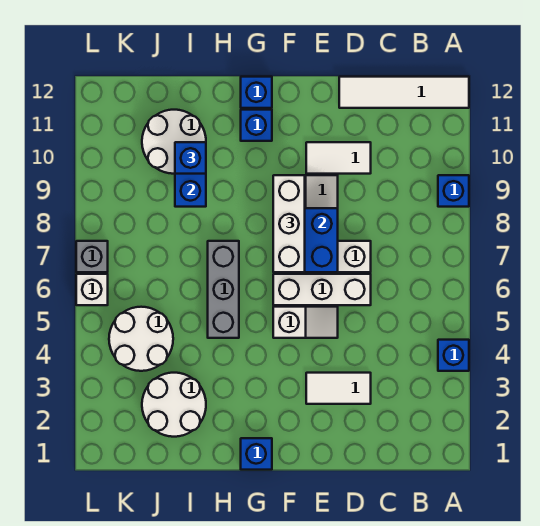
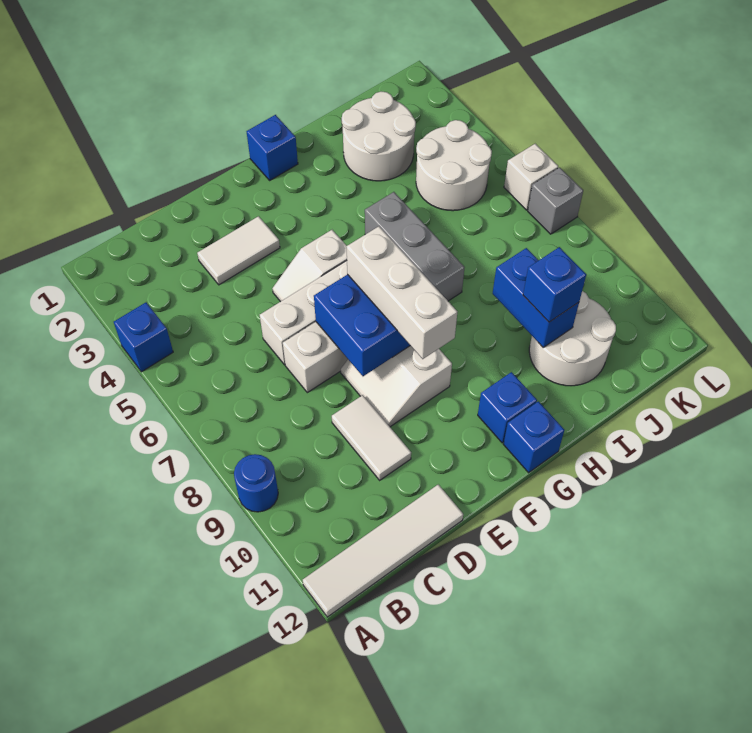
blue brick A9 level 1 -> blue round brick A9 level 1
white tile D10:E10 level 1 -> white tile D9:D10 level 1

